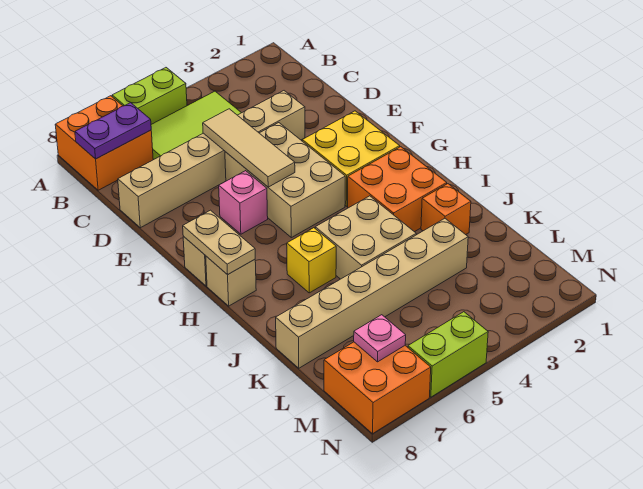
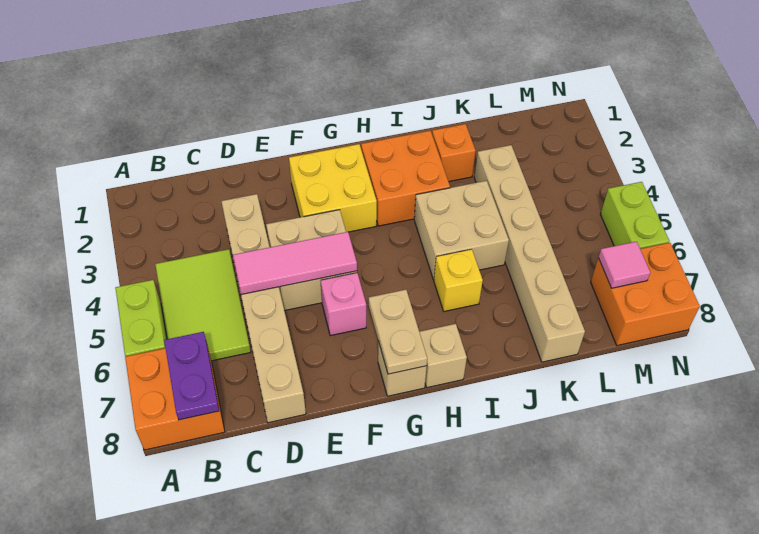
tan tile D5:F5 level 2 -> pink tile D5:F5 level 2
tan brick E4:G5 level 1 -> tan brick E4:F5 level 1
tan plate G8:H8 level 2 -> tan plate G7:G8 level 2
pink plate M7 level 2 -> pink tile M7 level 2

